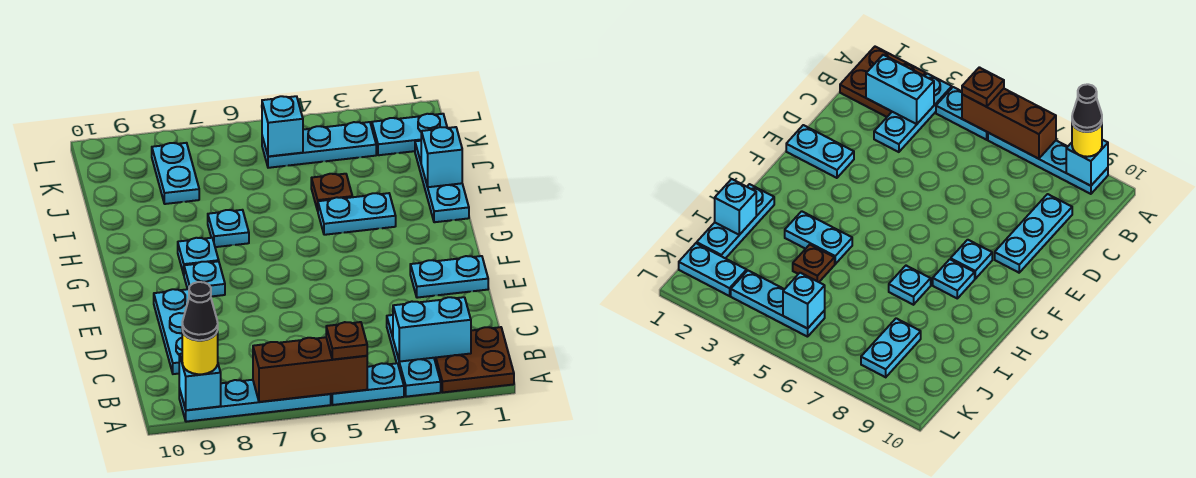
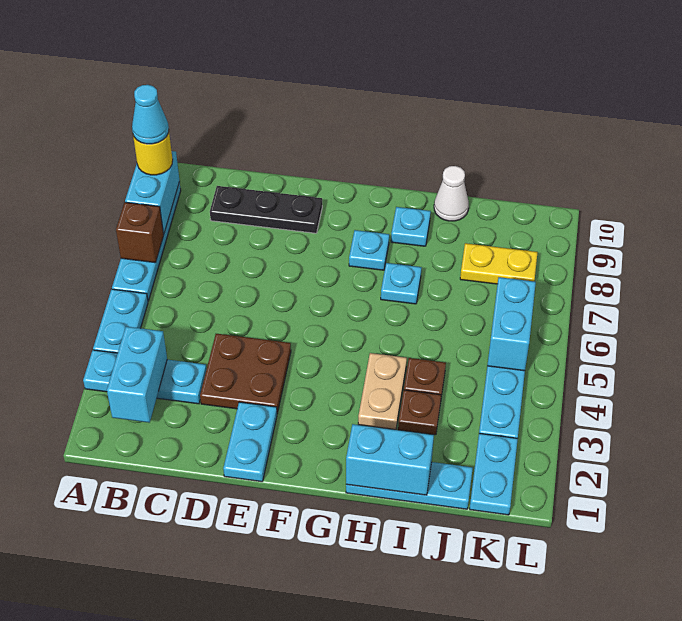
brown plate A1:B2 level 1 -> brown plate D3:E4 level 1
brown brick A5:A7 level 2 -> brown brick A7 level 2
brown plate A5 level 3 -> brown plate I3 level 1
cyan brick A9 level 2 -> cyan brick A8:A9 level 2
black cone A9 level 4 -> cyan cone A9 level 4
cyan plate C9:E9 level 1 -> black plate C9:E9 level 1
cyan plate F8 level 1 -> cyan plate H9 level 1
cyan plate H3:H4 level 1 -> tan plate H3:H4 level 1
cyan brick I1 level 2 -> cyan brick H1:I1 level 2
none -> white cone I10 level 1
cyan plate J8:K8 level 1 -> yellow plate J8:K8 level 1
cyan brick K5 level 2 -> cyan brick K5:K6 level 2

